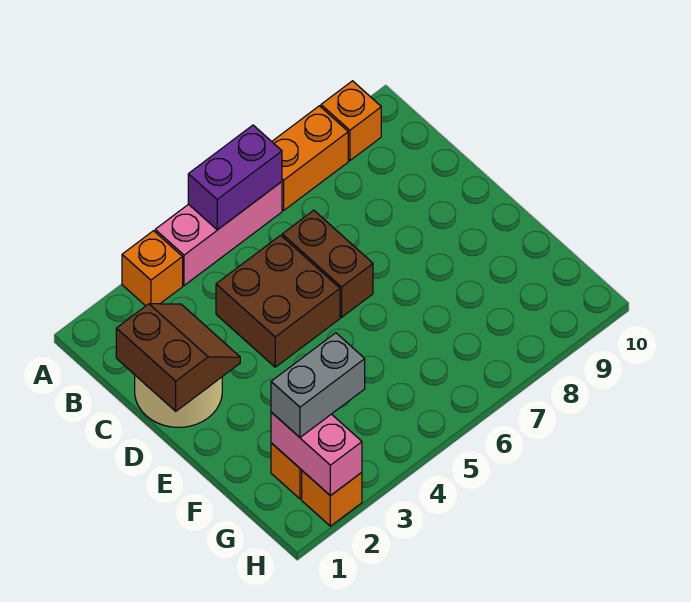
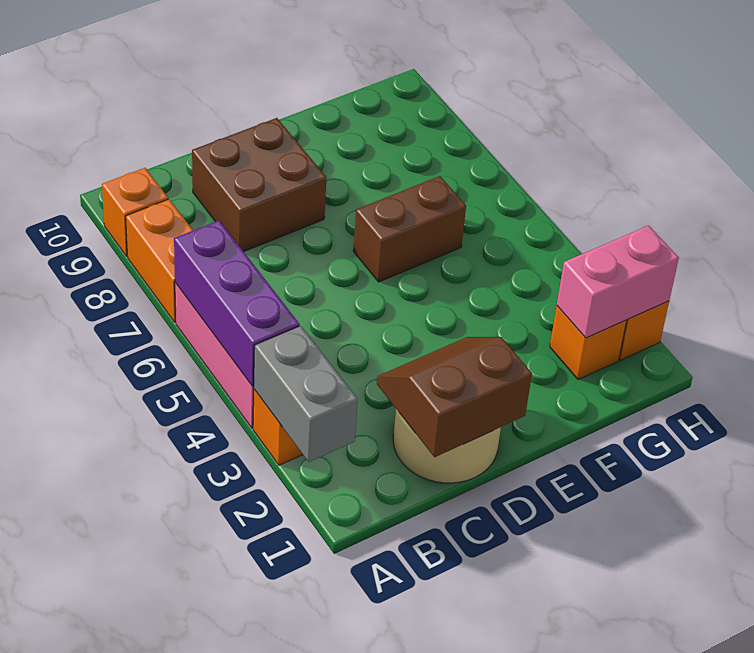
purple brick A5:A6 level 2 -> purple brick A4:A6 level 2
brown brick C4:D5 level 1 -> brown brick C8:D9 level 1
brown brick C6:D6 level 1 -> brown brick E6:F6 level 1
grey brick G2:G3 level 3 -> grey brick A2:A3 level 2

